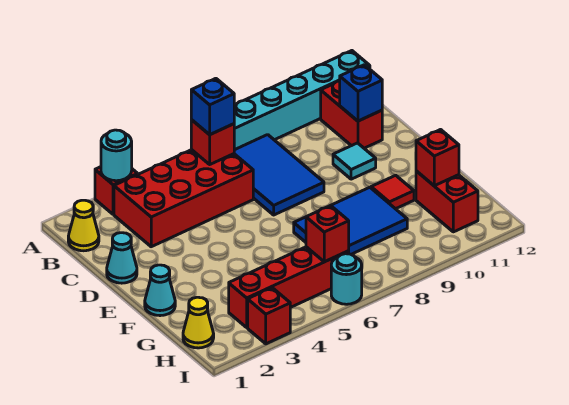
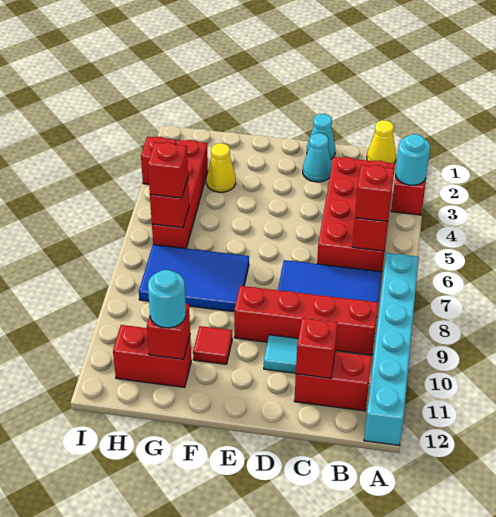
blue brick B6 level 3 -> red brick B6 level 3
none -> red brick B9:E9 level 1
blue brick C11 level 2 -> red brick C11 level 2
cyan cone F1 level 1 -> cyan cone D2 level 1
blue tile F7:G9 level 1 -> blue tile F7:H8 level 1
yellow cone H1 level 1 -> yellow cone G3 level 1
none -> red brick H6 level 3
cyan round brick I6 level 1 -> cyan round brick G11 level 3

